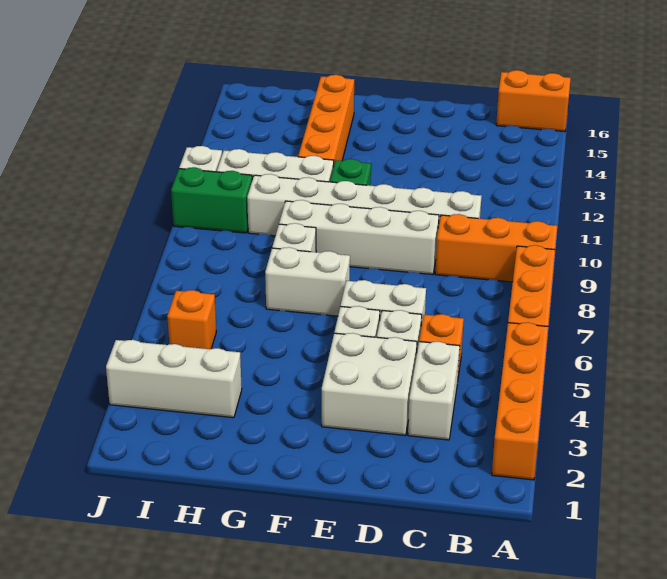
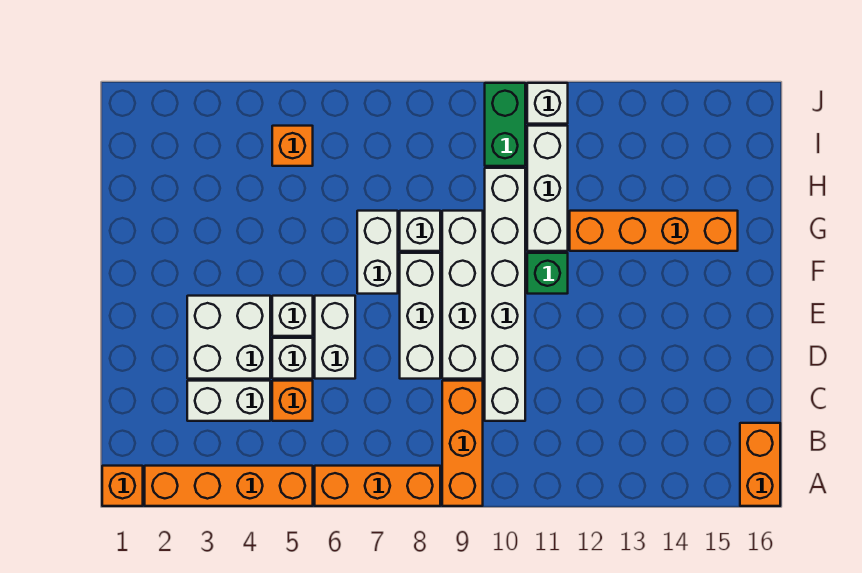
none -> orange brick A1 level 1
white brick H3:J3 level 1 -> white brick D8:F8 level 1

